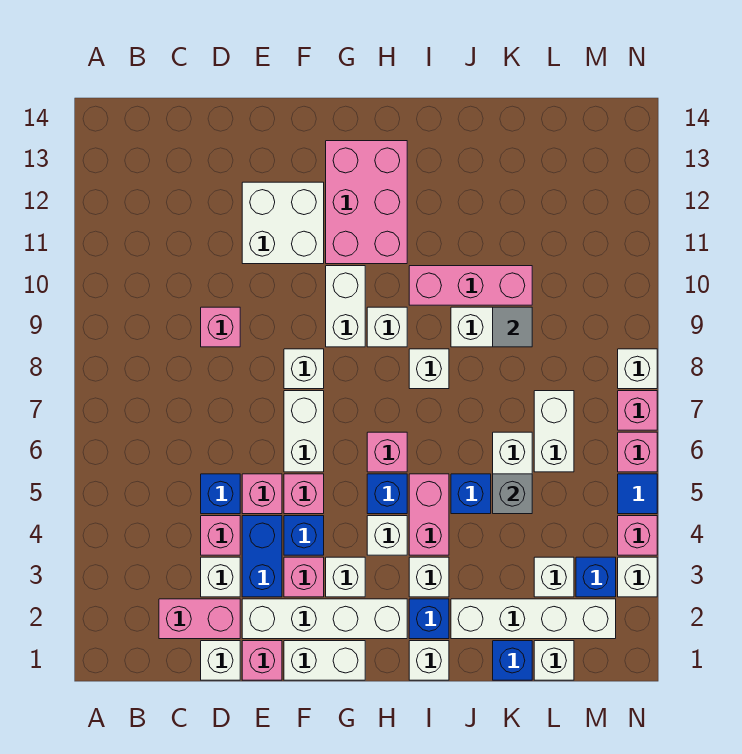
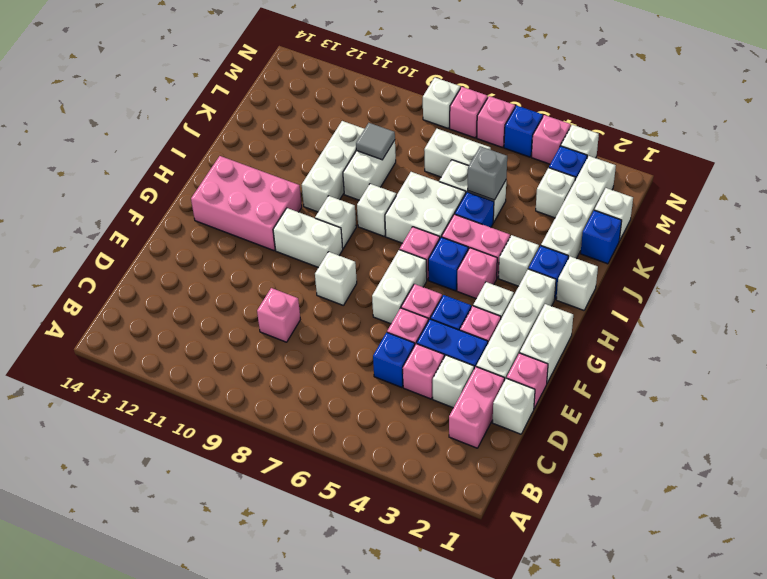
white brick E11:F12 level 1 -> white brick I6:J7 level 1
white brick F6:F7 level 1 -> white brick F6:G6 level 1
white brick H4 level 1 -> pink brick H4 level 1
pink brick I10:K10 level 1 -> white brick I10:K10 level 1
blue tile N5 level 1 -> blue brick N5 level 1

